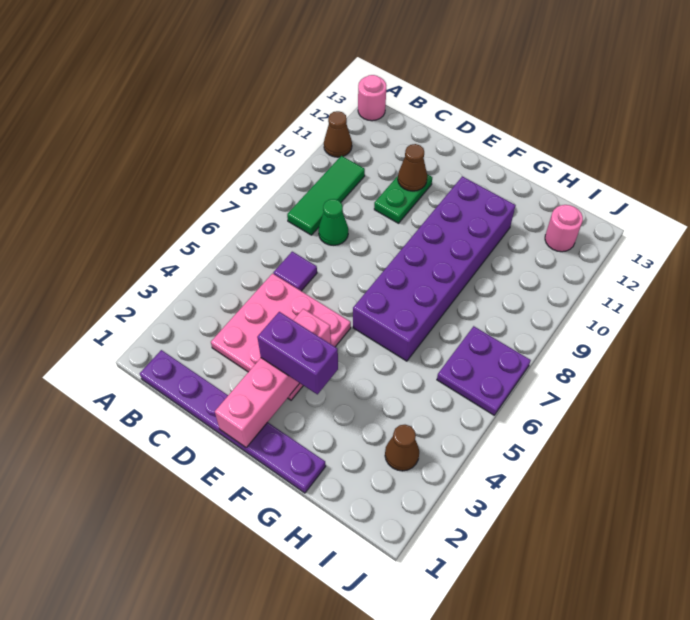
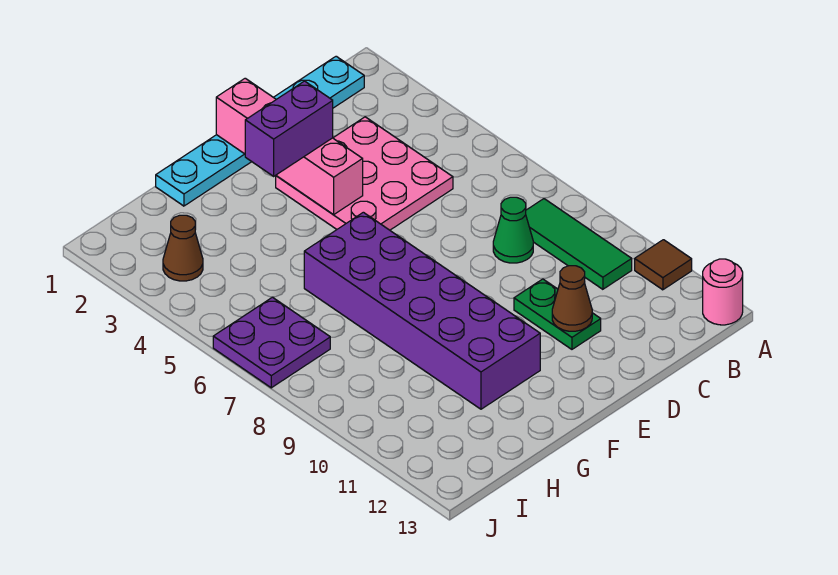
brown cone A11 level 1 -> brown tile A11 level 1
purple plate B1:G1 level 1 -> cyan plate B1:G1 level 1
purple tile C6 level 1 -> none
pink round brick I12 level 1 -> none

